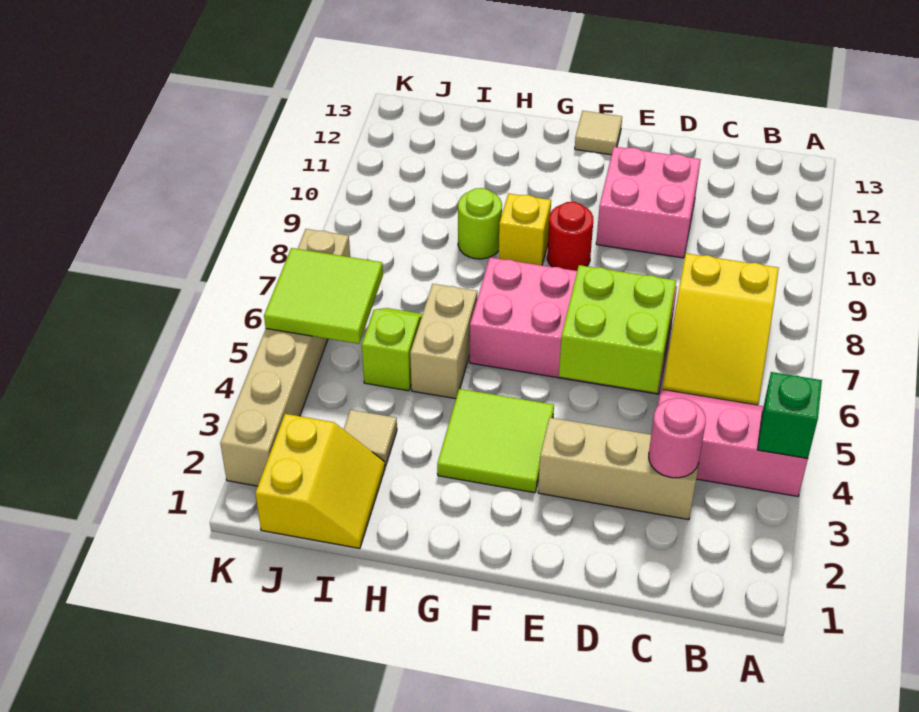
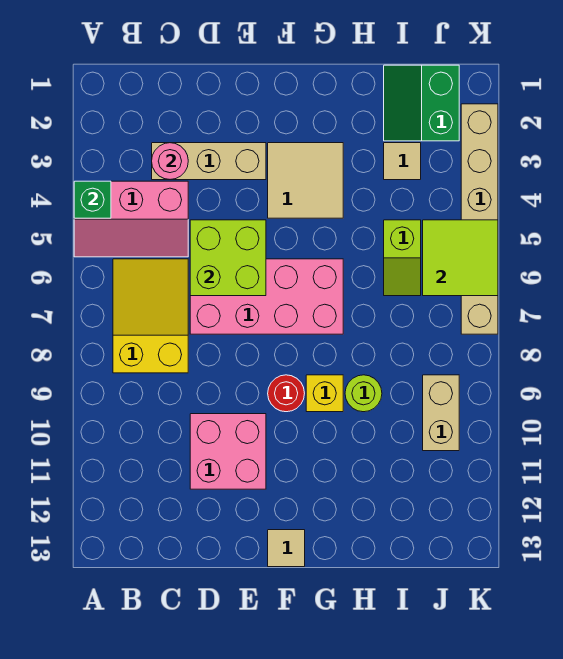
lime tile F3:G4 level 1 -> tan tile F3:G4 level 1
tan brick H5:H6 level 1 -> tan brick J9:J10 level 1
yellow slope I1:J2 level 1 top J -> green slope I1:J2 level 1 top J

